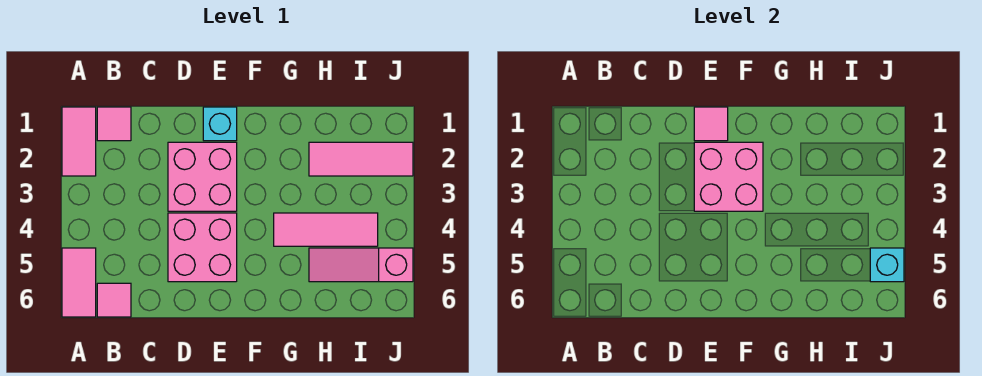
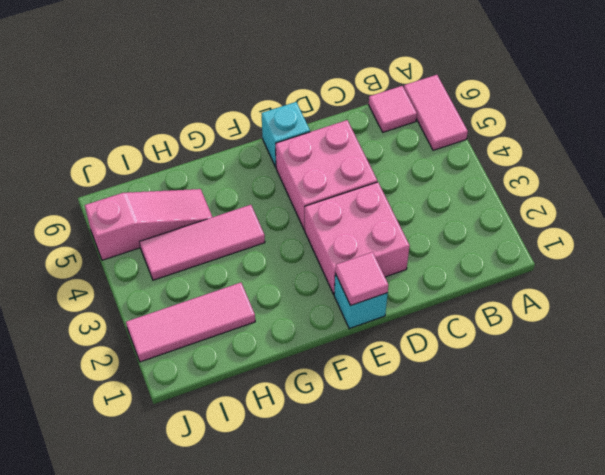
pink tile A1:A2 level 1 -> none
pink tile B1 level 1 -> none
pink brick E2:F3 level 2 -> none
cyan brick J5 level 2 -> cyan brick E6 level 1

